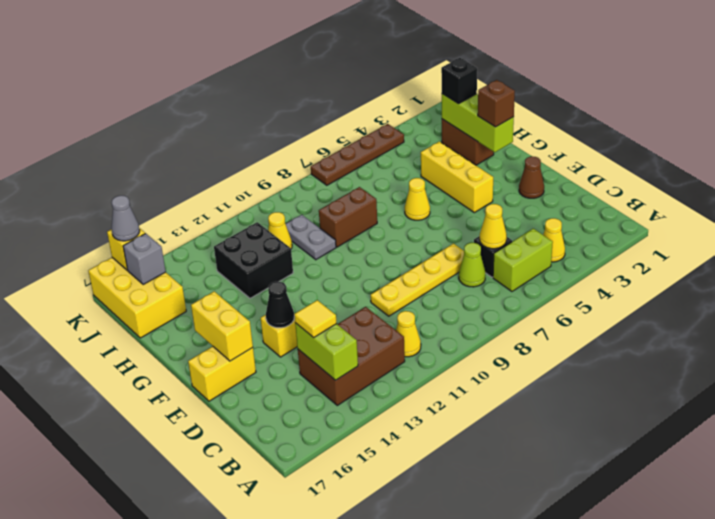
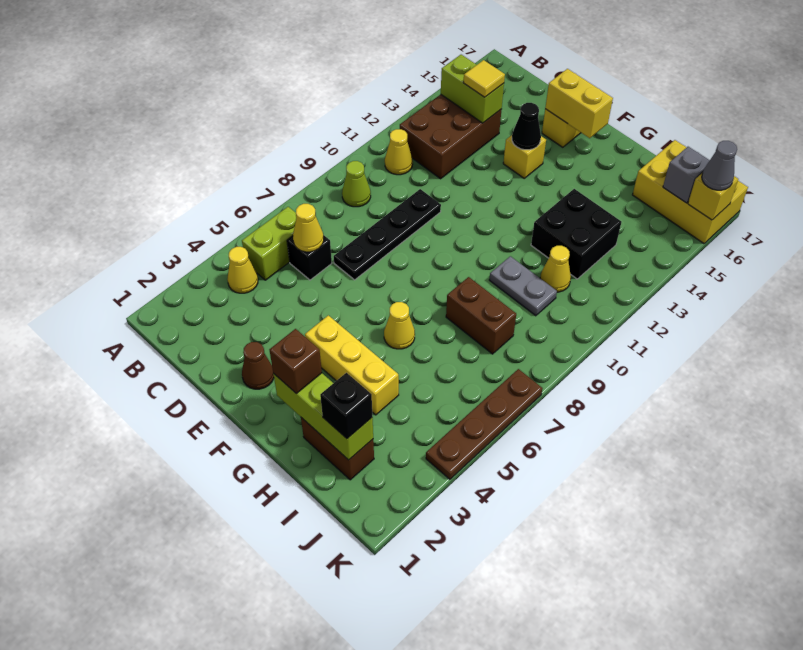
lime cone C7 level 1 -> lime cone B9 level 1
yellow plate D7:D10 level 1 -> black plate D7:D10 level 1
brown brick H8:H9 level 1 -> brown brick H8:I8 level 1

